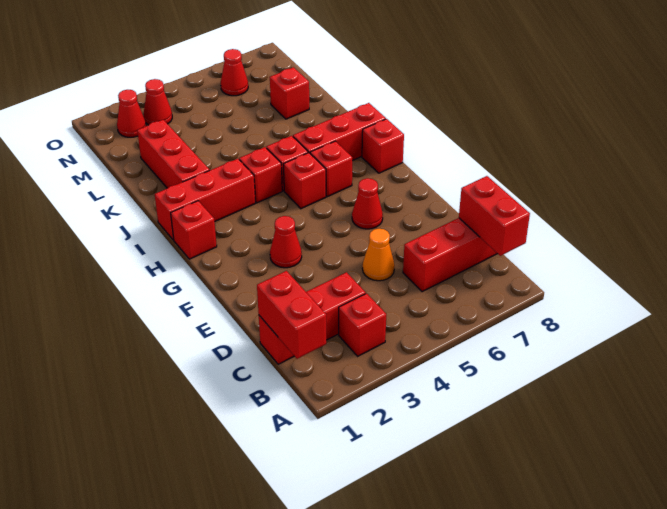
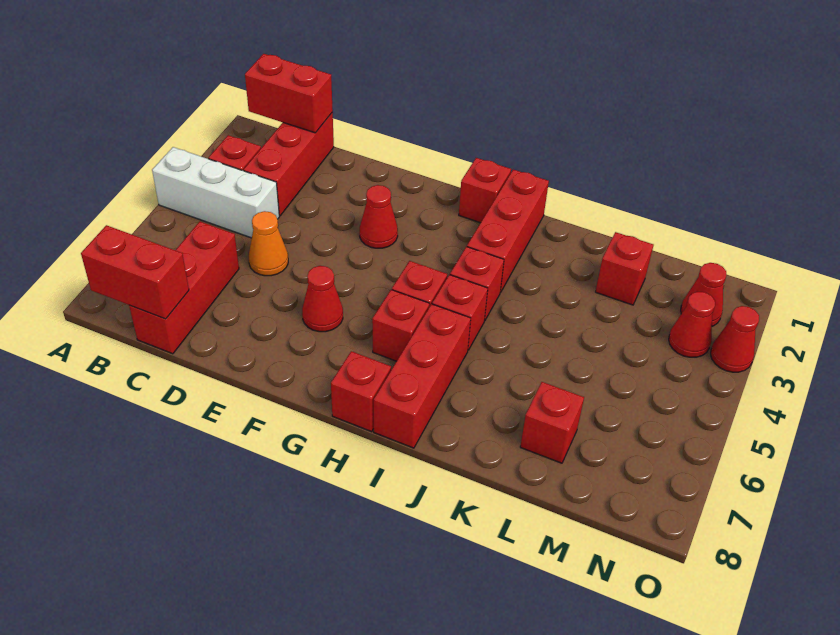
none -> white brick A4:C4 level 1
red brick J2:L2 level 1 -> red brick L2 level 1
red cone N6 level 1 -> red cone O3 level 1

